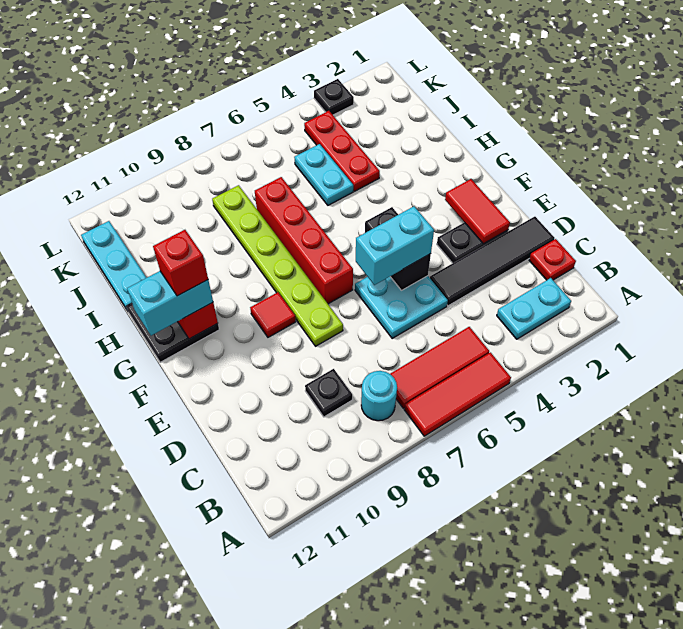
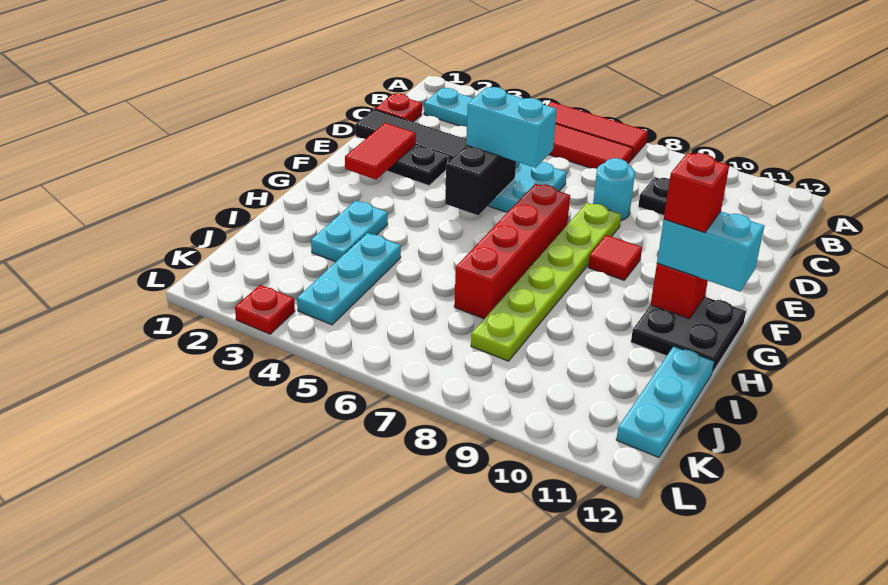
cyan round brick B8 level 1 -> cyan round brick D8 level 1
red plate I4:K4 level 1 -> cyan plate I4:K4 level 1
cyan plate I5:J5 level 1 -> cyan plate H3:I3 level 1
black plate L3 level 1 -> red plate L3 level 1

